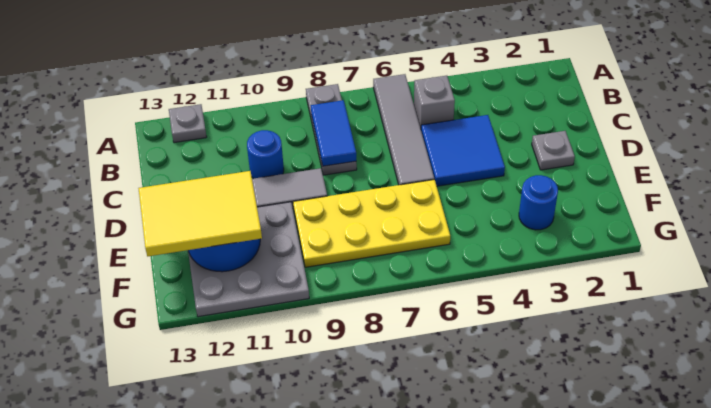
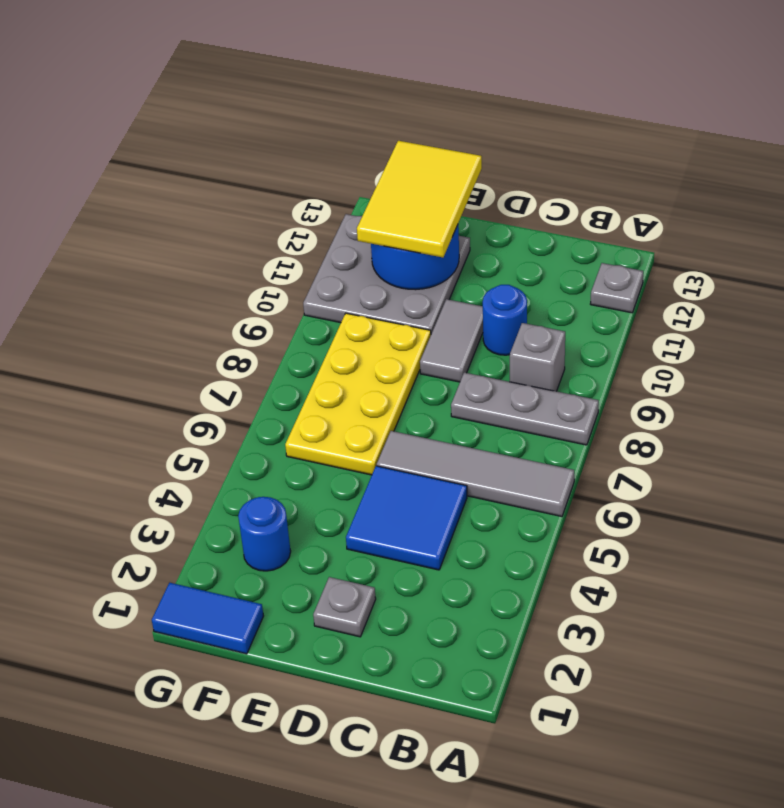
grey brick B5 level 1 -> grey brick B9 level 1
blue tile B8:C8 level 2 -> blue tile F1:G1 level 1

